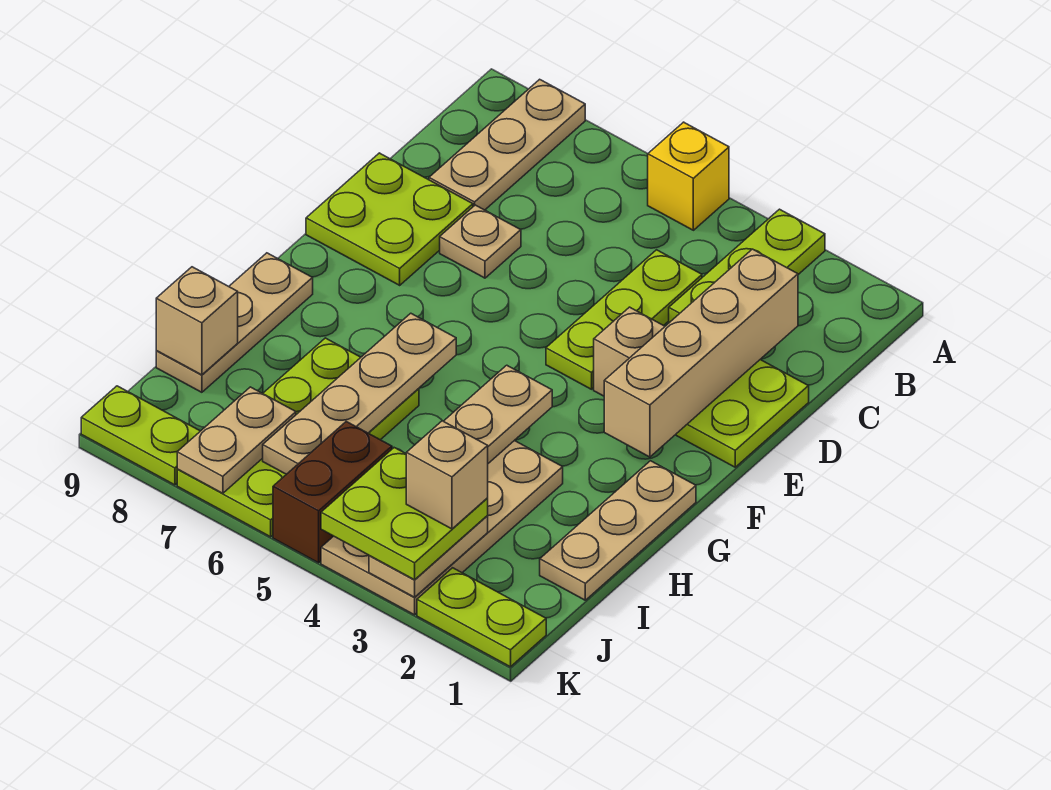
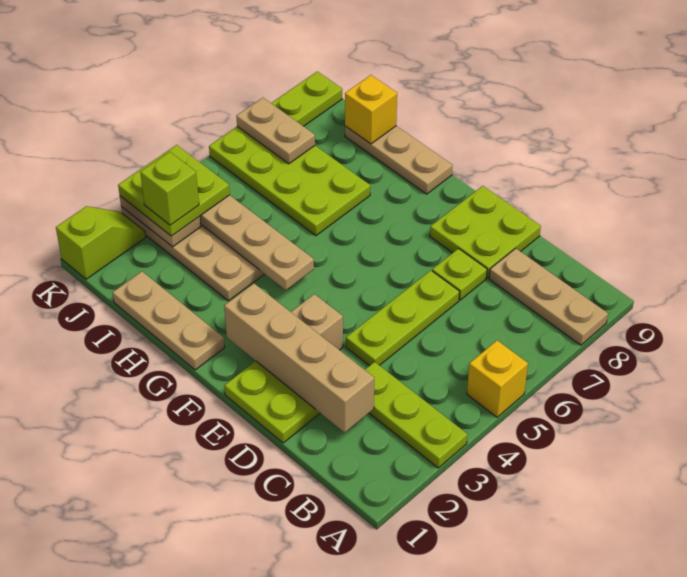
lime plate C4:E4 level 1 -> lime plate D4:D6 level 1
tan plate D7 level 1 -> lime plate D7 level 1
tan plate G6:J6 level 2 -> none
tan brick I9 level 2 -> yellow brick I9 level 2
tan brick J3 level 4 -> lime brick J3 level 4
brown brick J5:K5 level 1 -> none
lime plate K1:K2 level 1 -> lime slope K1:K2 level 1 top 1

